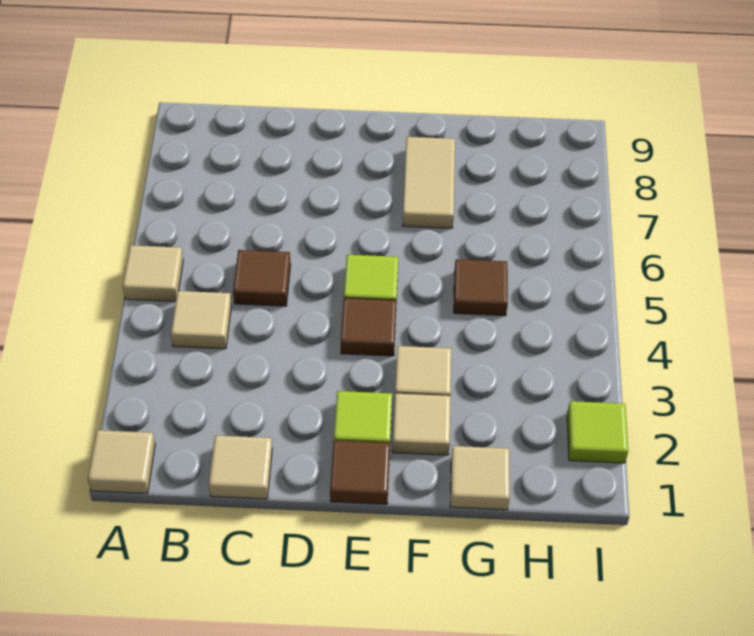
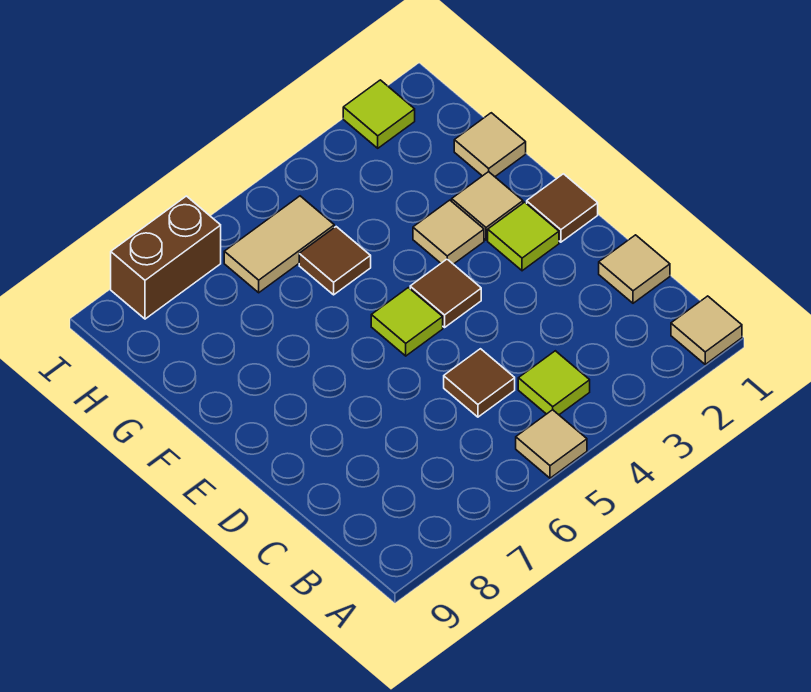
tan tile B4 level 1 -> lime tile B4 level 1
tan tile F7:F8 level 1 -> tan tile H5:H6 level 1
none -> brown brick I7:I8 level 1

